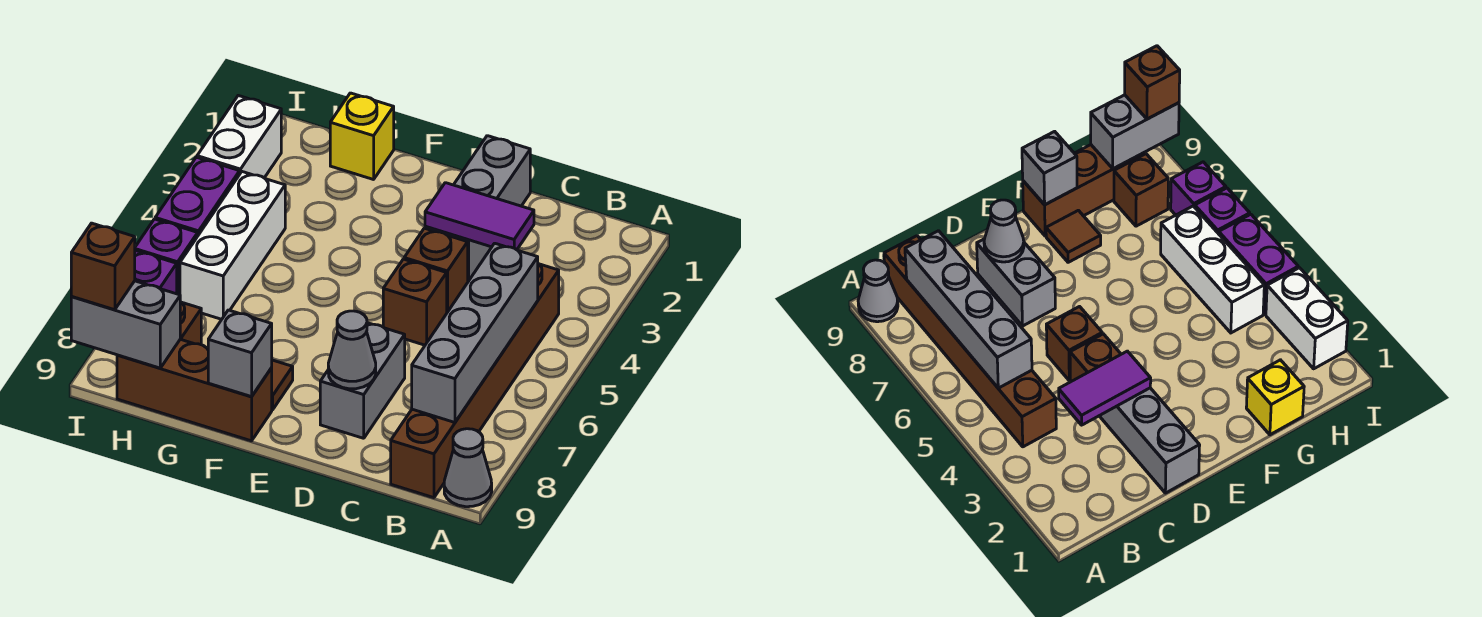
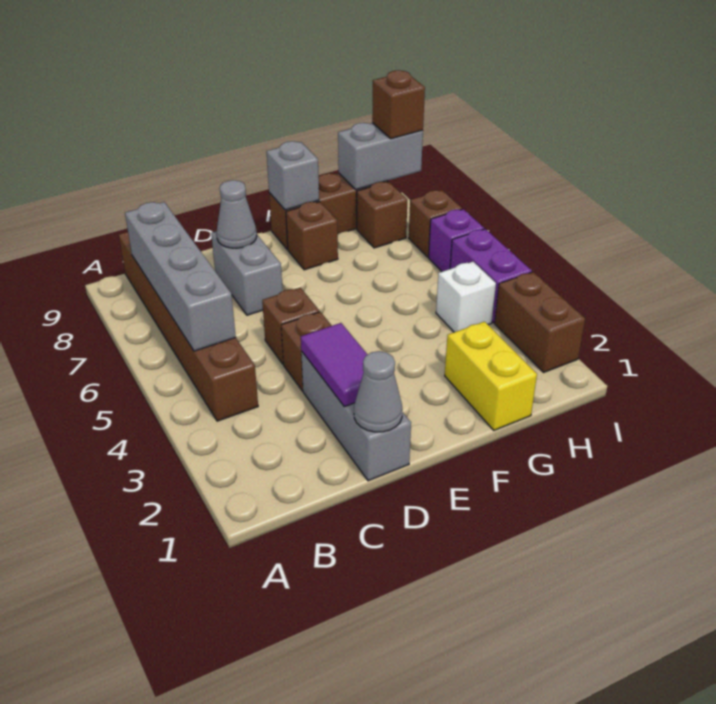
grey cone A9 level 1 -> grey cone D1 level 2
purple tile C3:D3 level 2 -> purple tile D2:D3 level 2
brown tile F8 level 1 -> brown brick F8 level 1
yellow brick G1 level 1 -> yellow brick G1:G2 level 1
white brick H4:H6 level 1 -> white brick H4 level 1
white brick I2:I3 level 1 -> brown brick I2:I3 level 1
purple brick I7 level 1 -> brown brick I7 level 1

